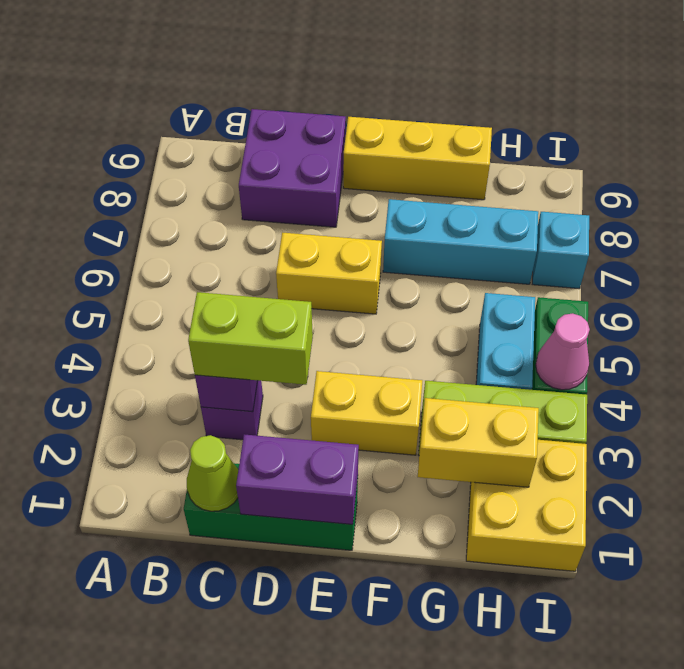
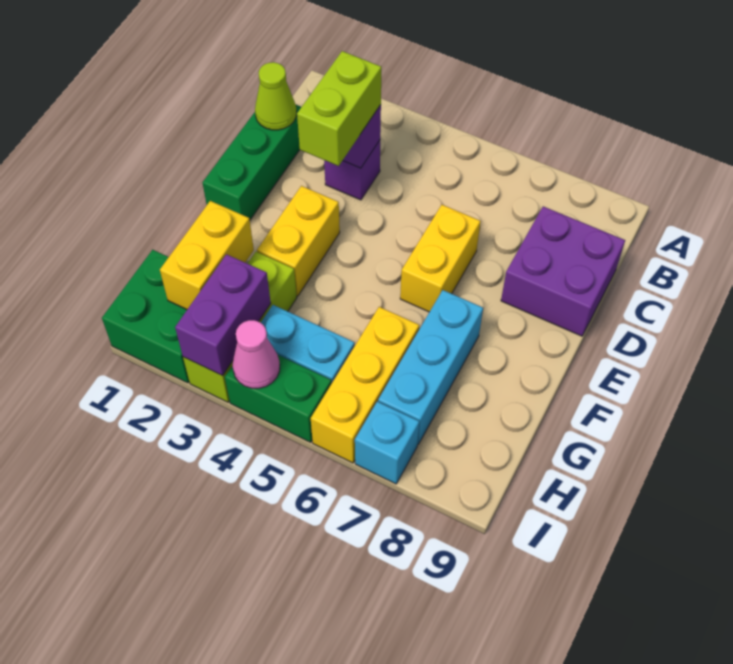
purple brick D1:E1 level 2 -> purple brick H3:I3 level 2
yellow brick E9:G9 level 1 -> yellow brick G6:I6 level 1
yellow brick H1:I2 level 1 -> green brick H1:I2 level 1

